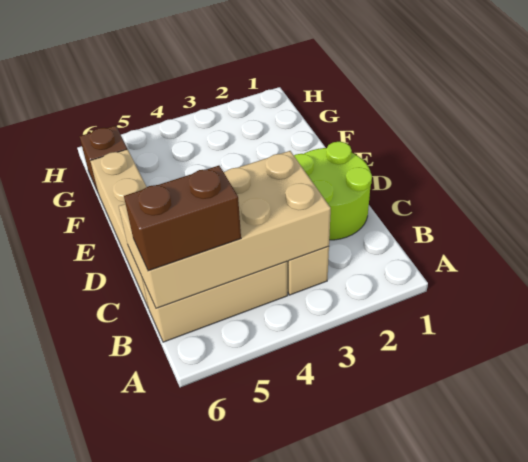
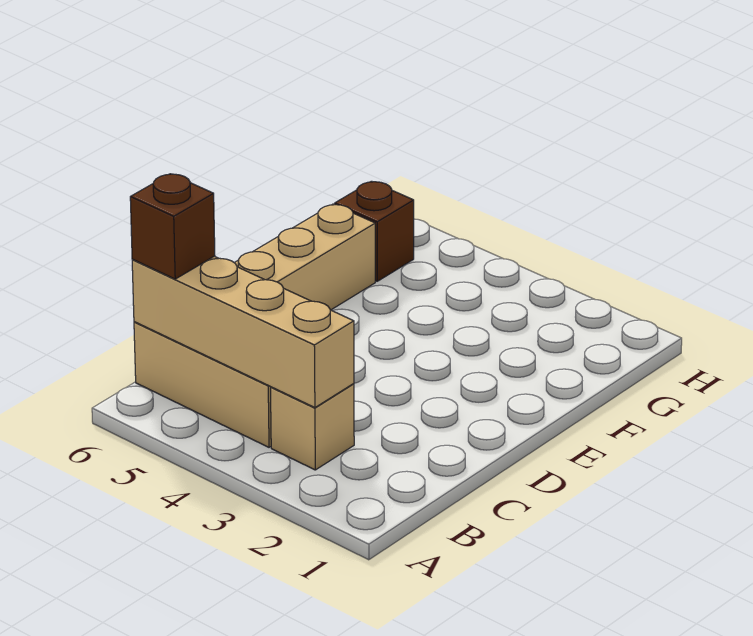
tan brick B3:C6 level 2 -> tan brick B3:B6 level 2
brown brick B5:B6 level 3 -> brown brick B6 level 3
lime round brick C1:D2 level 1 -> none

